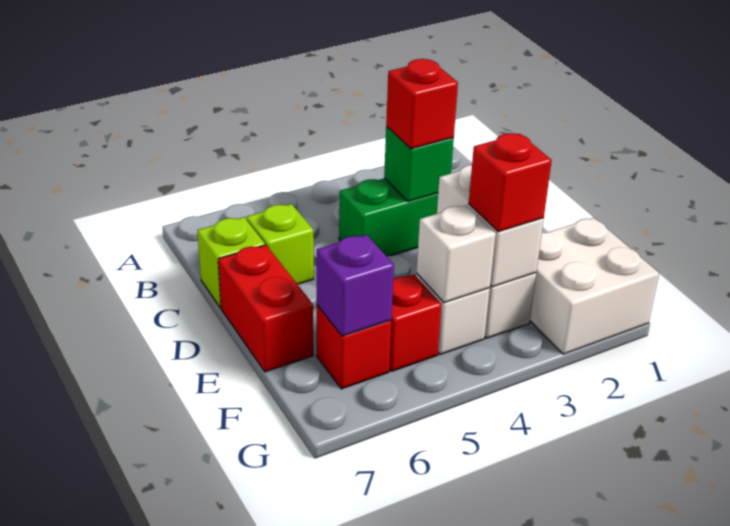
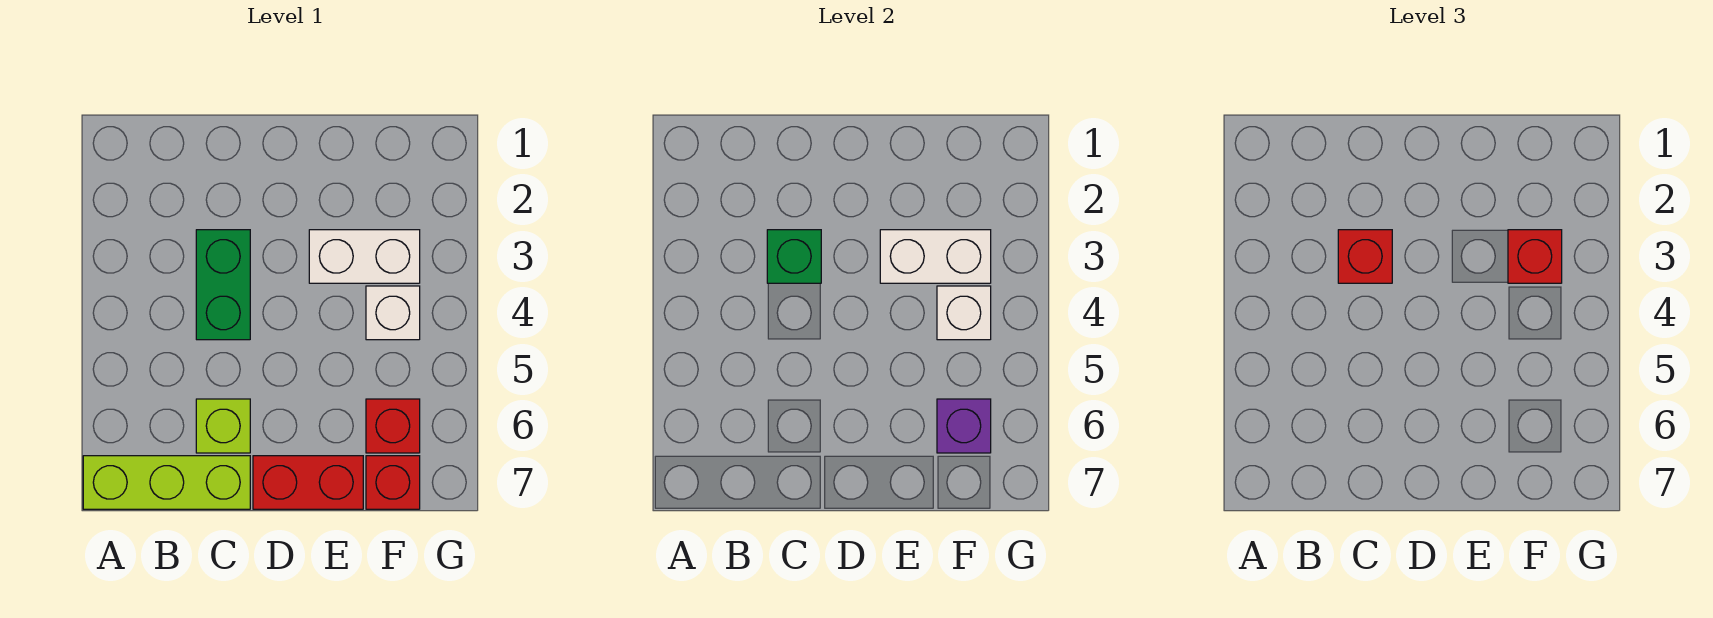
lime brick C7 level 1 -> lime brick A7:C7 level 1
white brick F1:G2 level 1 -> none
red brick F5 level 1 -> red brick F7 level 1

